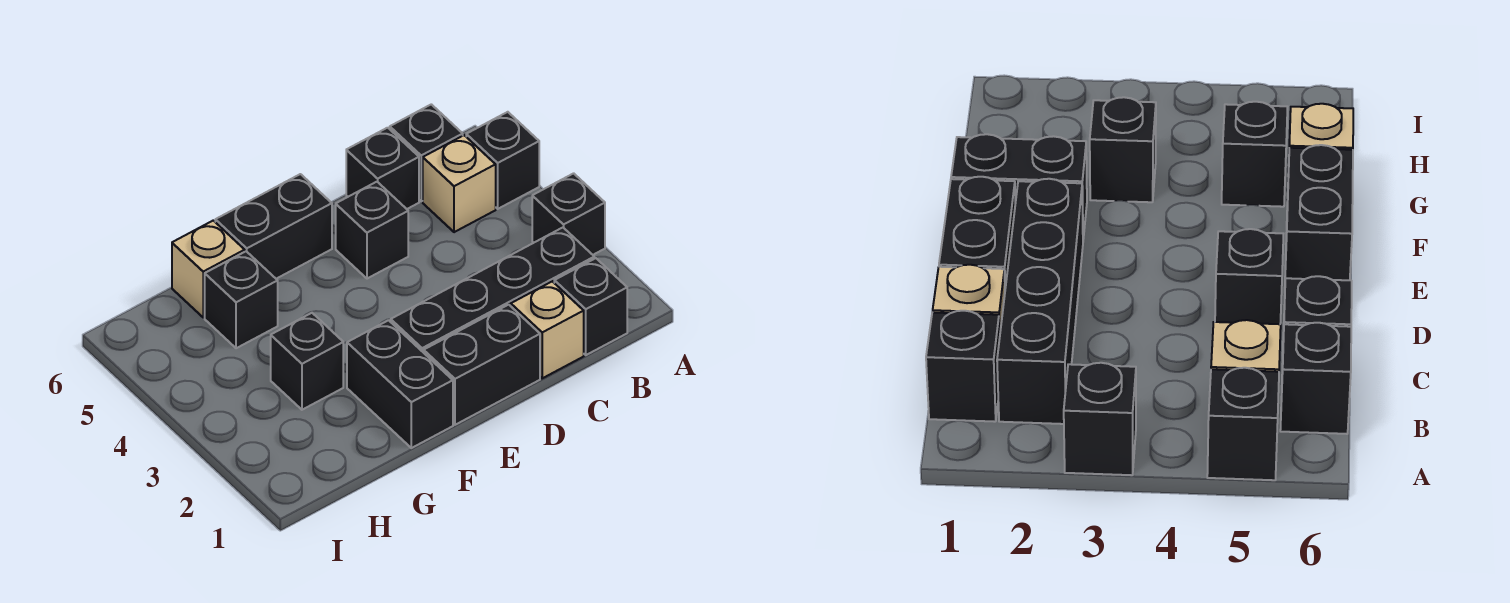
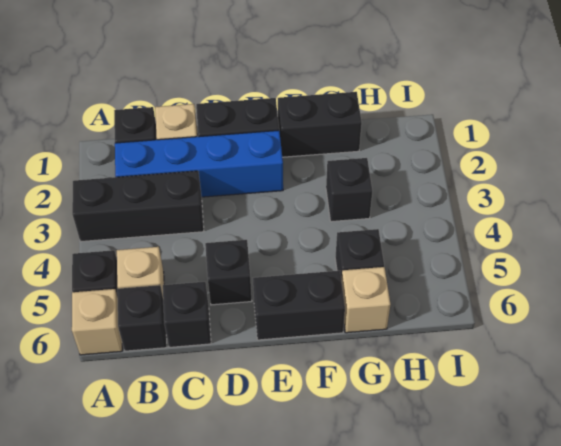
black brick A3 level 1 -> black brick A3:C3 level 1
none -> tan brick A6 level 1
black brick B2:E2 level 1 -> blue brick B2:E2 level 1
black brick F1:F2 level 1 -> black brick F1:G1 level 1

